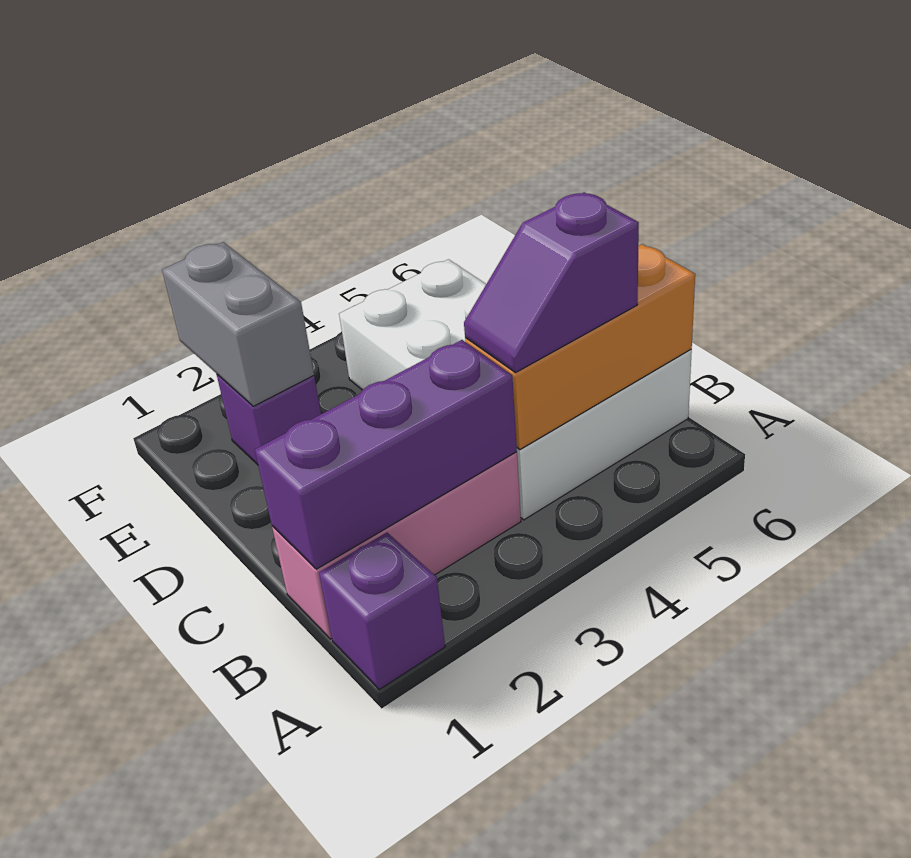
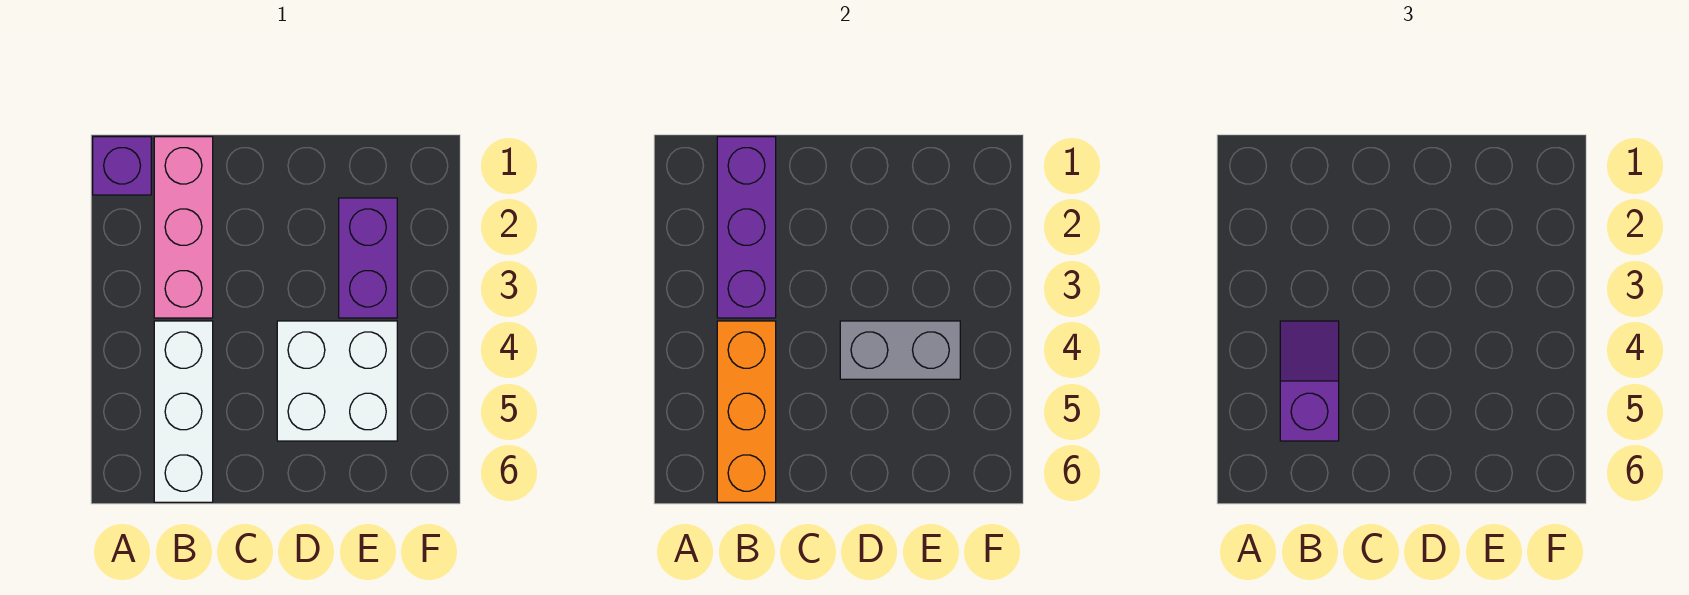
purple brick E2 level 1 -> purple brick E2:E3 level 1
grey brick E2:F2 level 2 -> grey brick D4:E4 level 2

